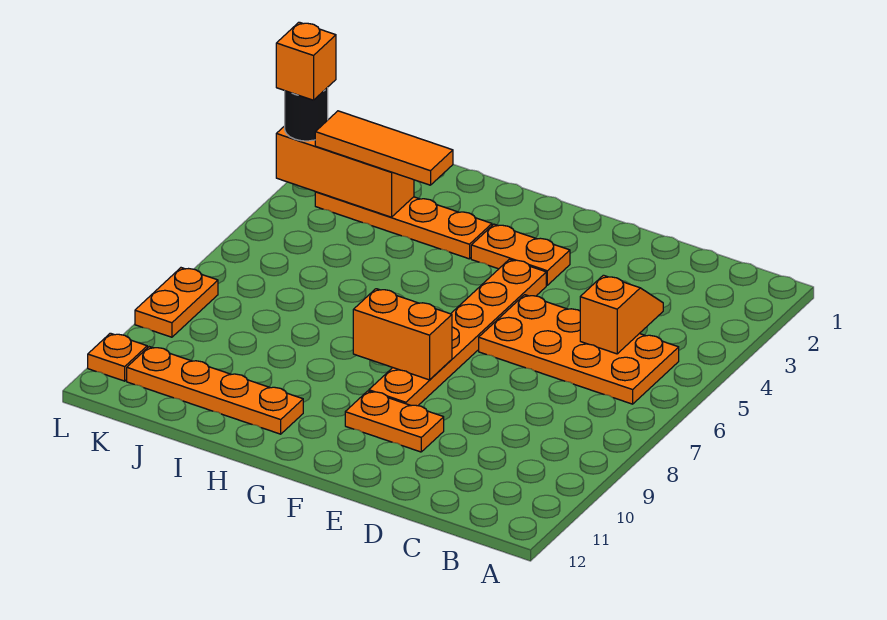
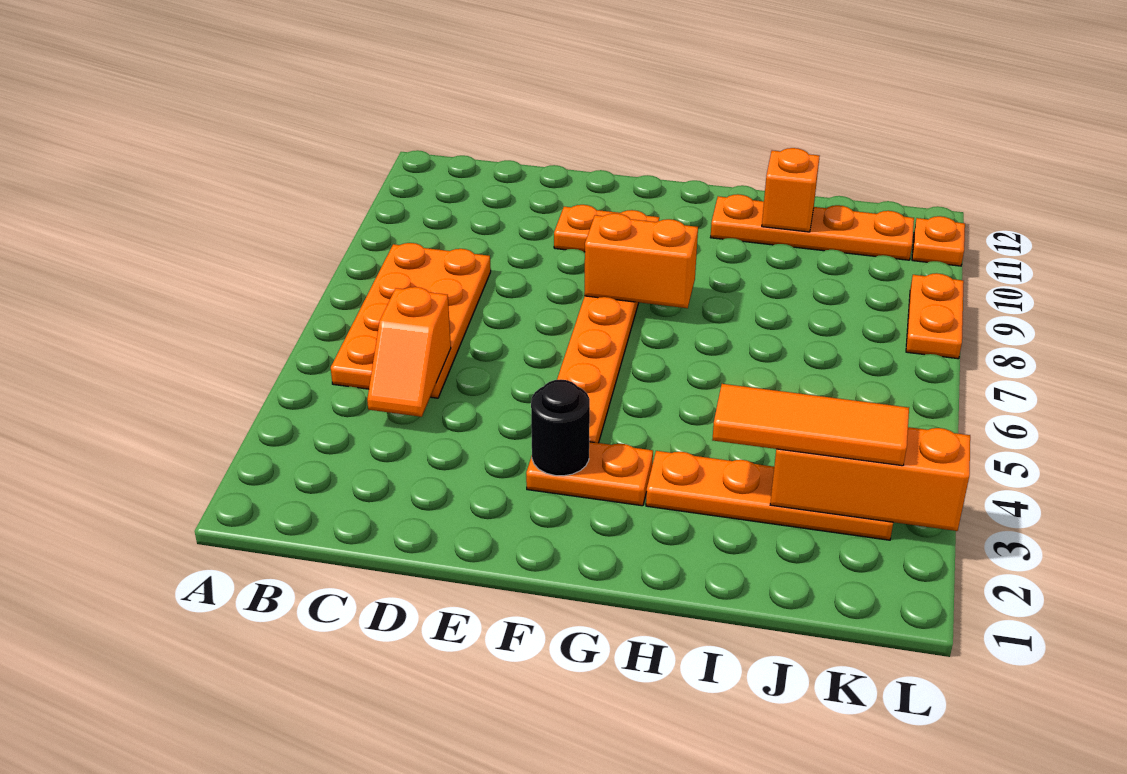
orange plate B5:E6 level 1 -> orange plate B5:C8 level 1
black round brick L3 level 3 -> black round brick F3 level 2
orange brick L3 level 4 -> orange brick I11 level 2

